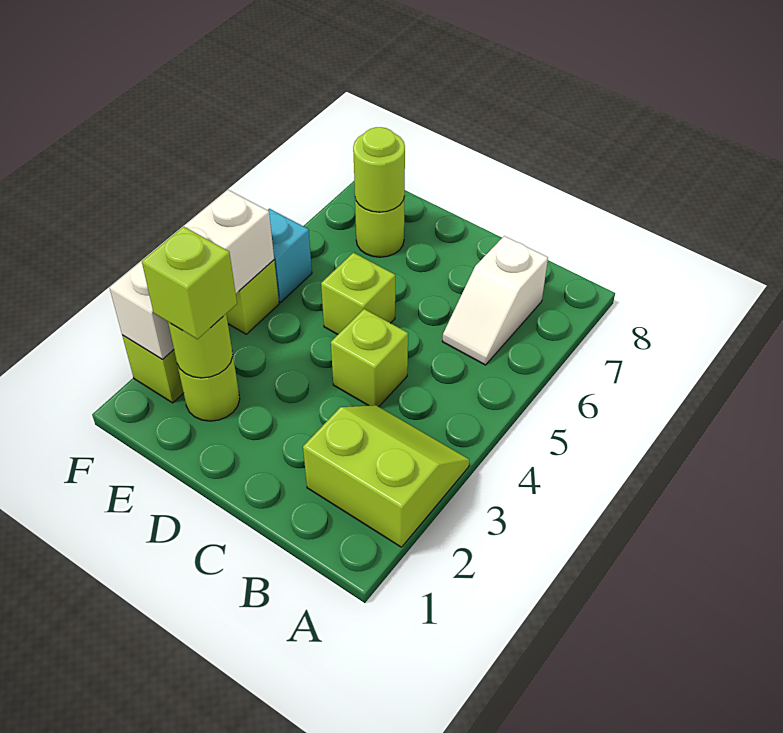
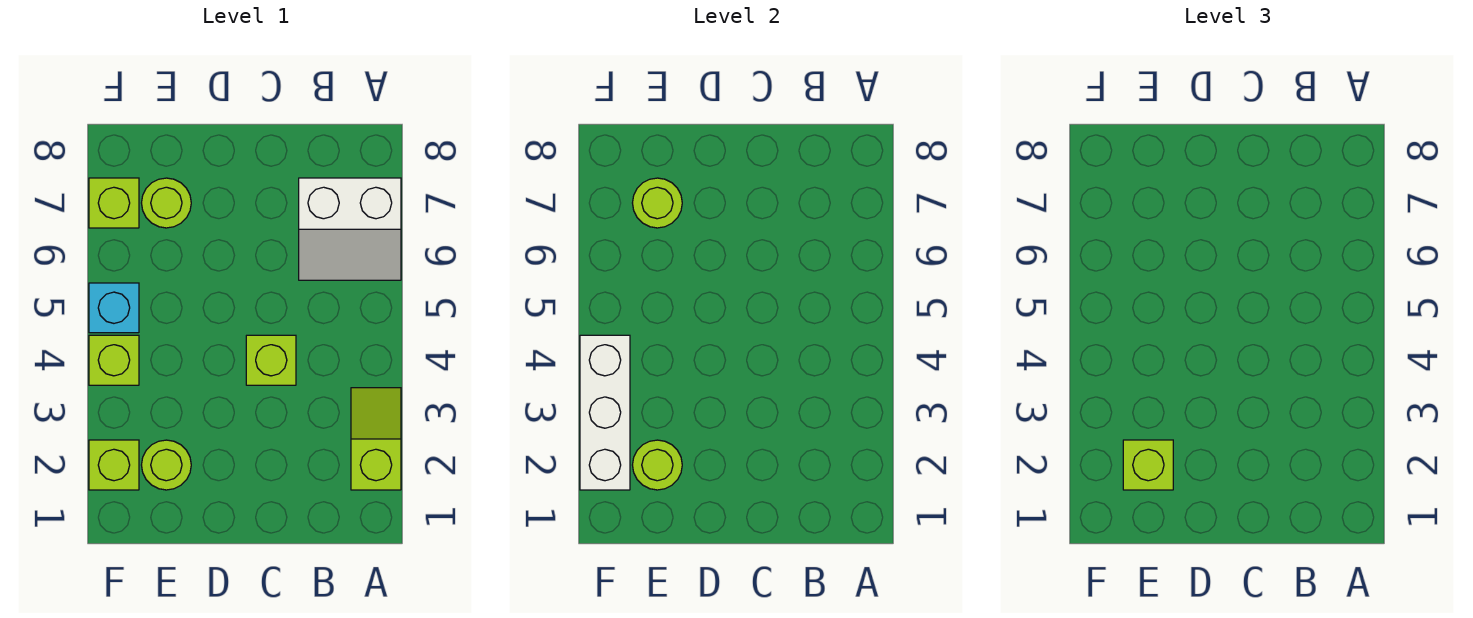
lime slope A2:B3 level 1 top 2 -> lime slope A2:A3 level 1 top 2
white slope B6:B7 level 1 top 7 -> white slope A6:B7 level 1 top 7
lime brick D5 level 1 -> lime brick F7 level 1

